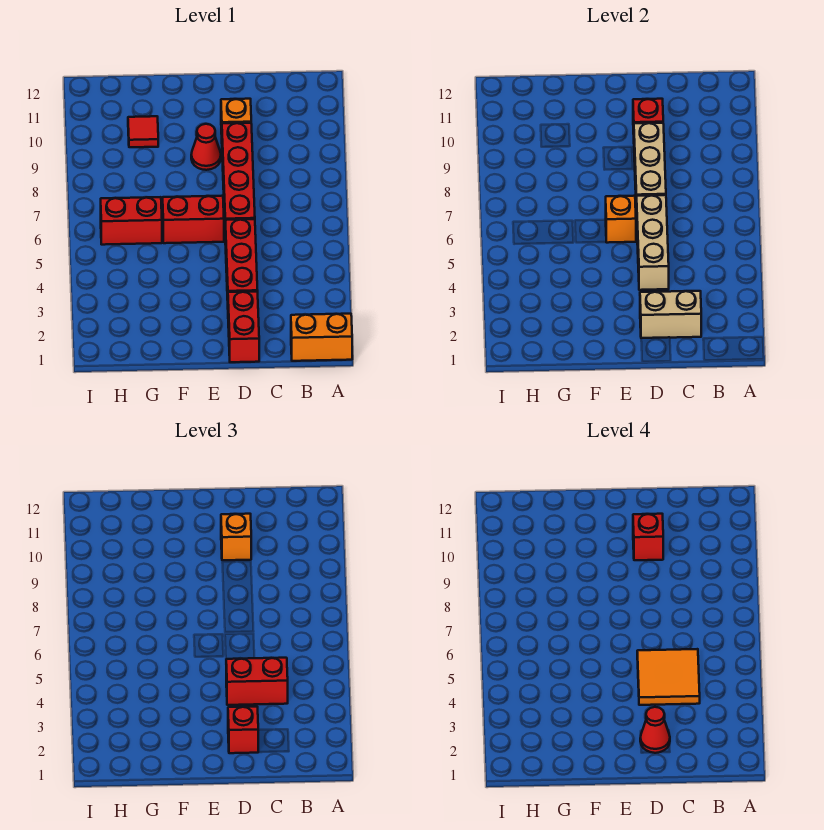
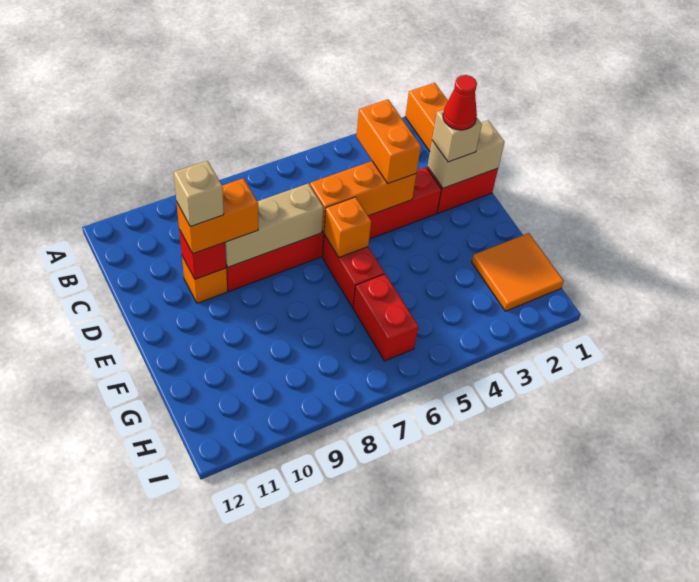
tan brick C2:D2 level 2 -> tan brick D1:D2 level 2
red brick C4:D4 level 3 -> orange brick C4:D4 level 3
orange tile C4:D5 level 4 -> orange tile G1:H2 level 1
red brick D2 level 3 -> tan brick D2 level 3
tan brick D4:D6 level 2 -> orange brick D4:D6 level 2
orange brick D10 level 3 -> orange brick D9:D10 level 3
red brick D10 level 4 -> tan brick D10 level 4
red cone E9 level 1 -> none
red tile G10 level 1 -> none

